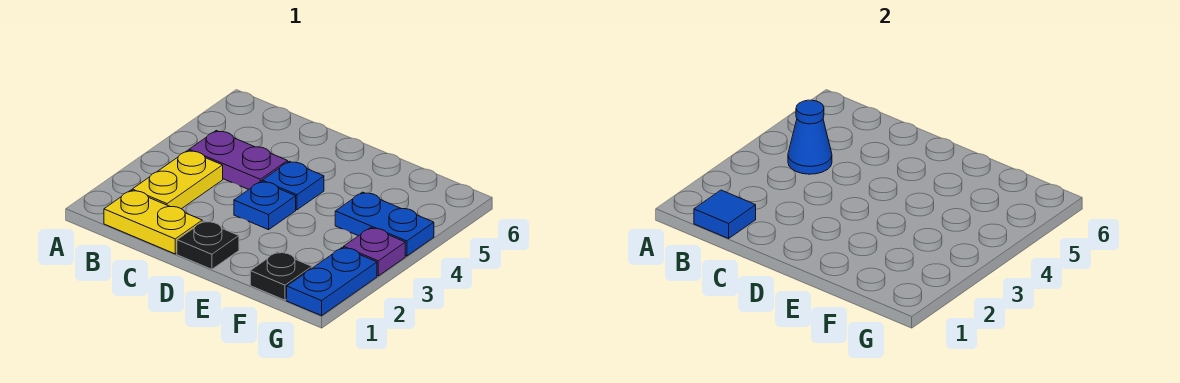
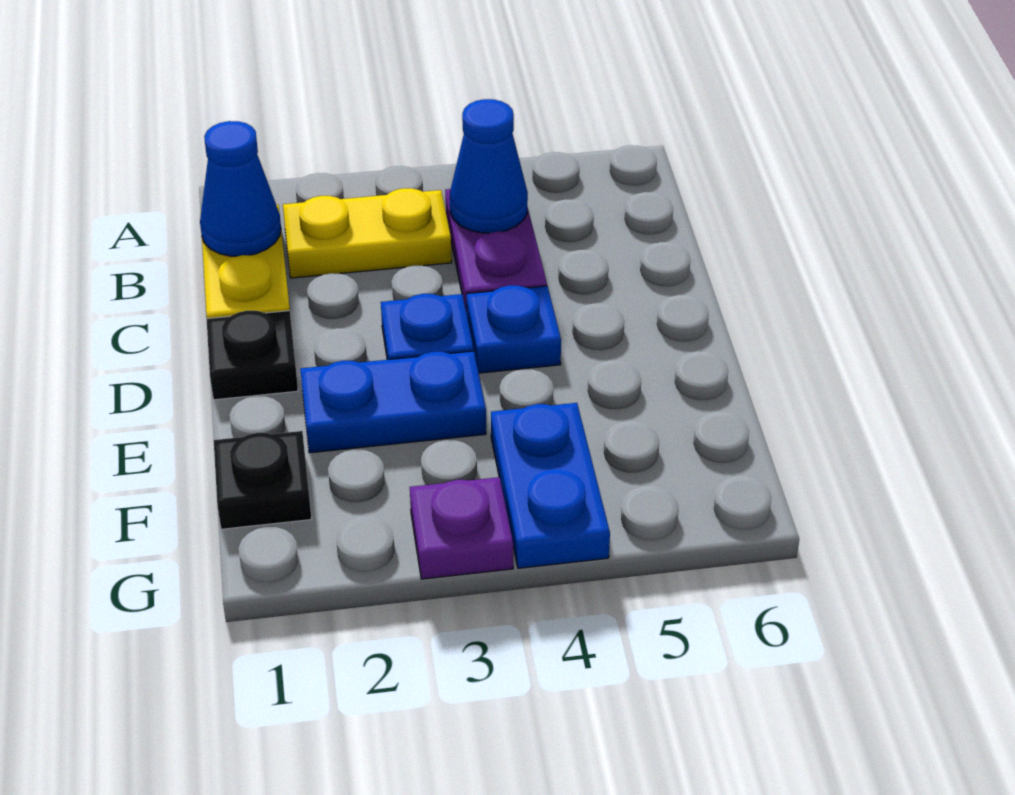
blue tile B1 level 2 -> blue cone B1 level 2
blue plate G1:G2 level 1 -> blue plate E2:E3 level 1

